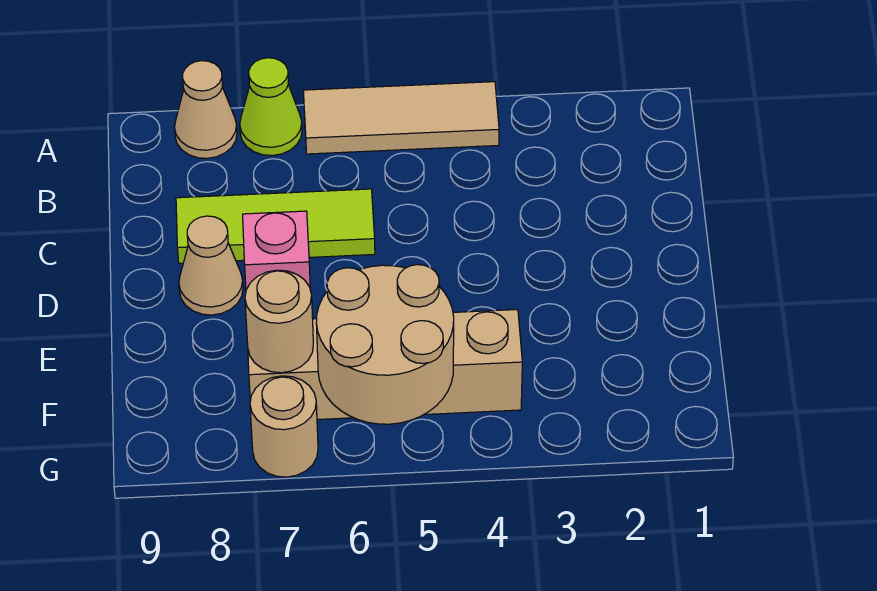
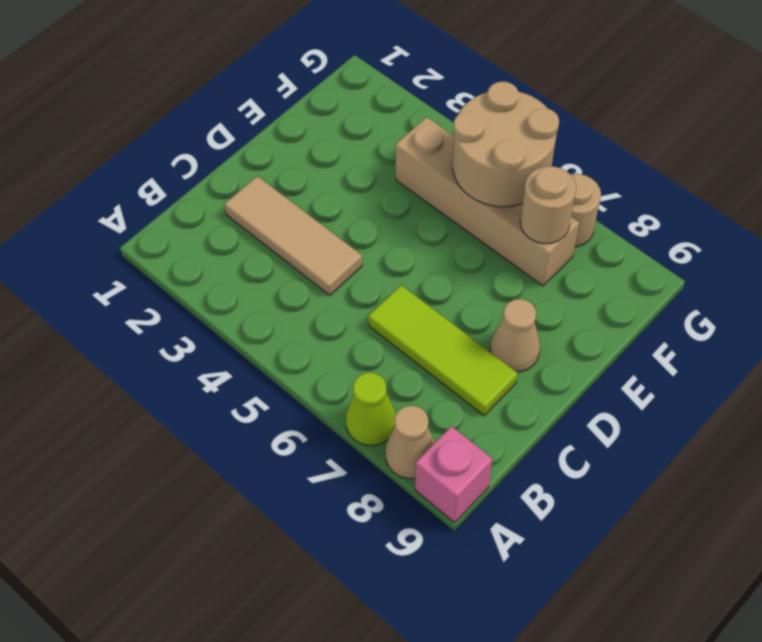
tan tile A4:A6 level 1 -> tan tile C2:C4 level 1
pink brick D7 level 1 -> pink brick A9 level 1

